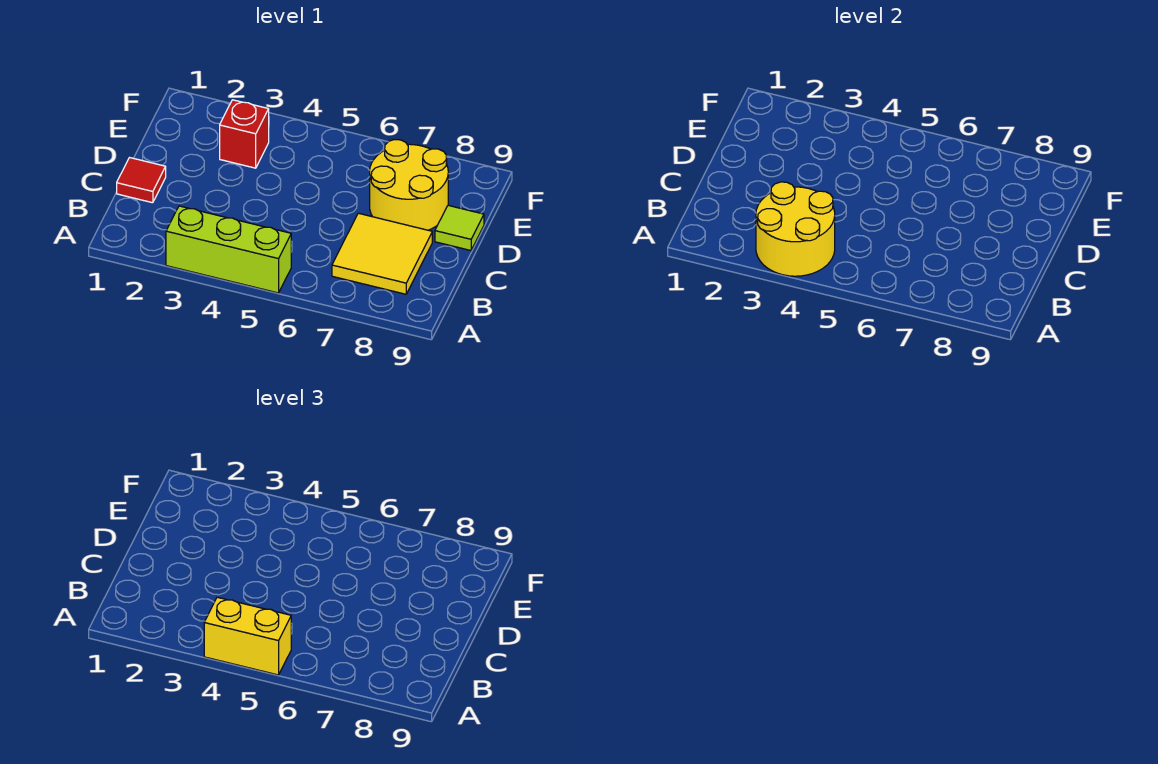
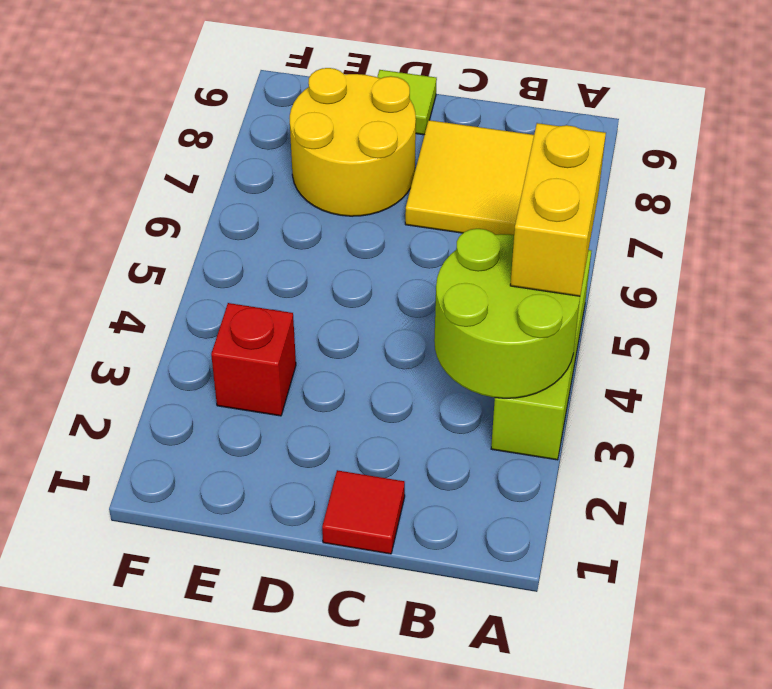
yellow round brick A3:B4 level 2 -> lime round brick A3:B4 level 2

